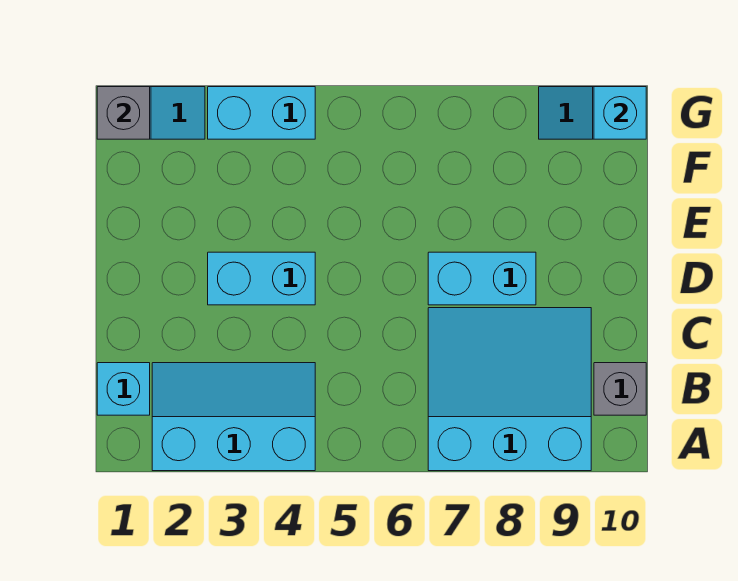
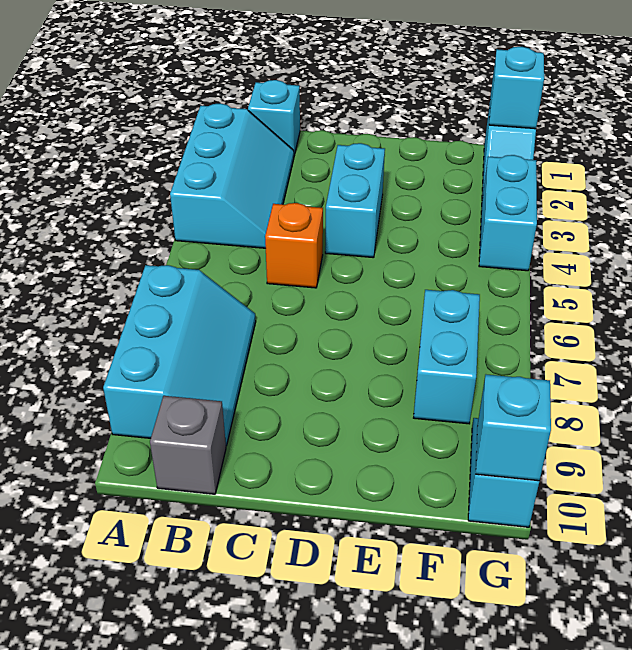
cyan slope A7:C9 level 1 top A -> cyan slope A7:B9 level 1 top A
none -> orange brick C5 level 1
cyan brick D7:D8 level 1 -> cyan brick F7:F8 level 1
grey brick G1 level 2 -> cyan brick G1 level 2

